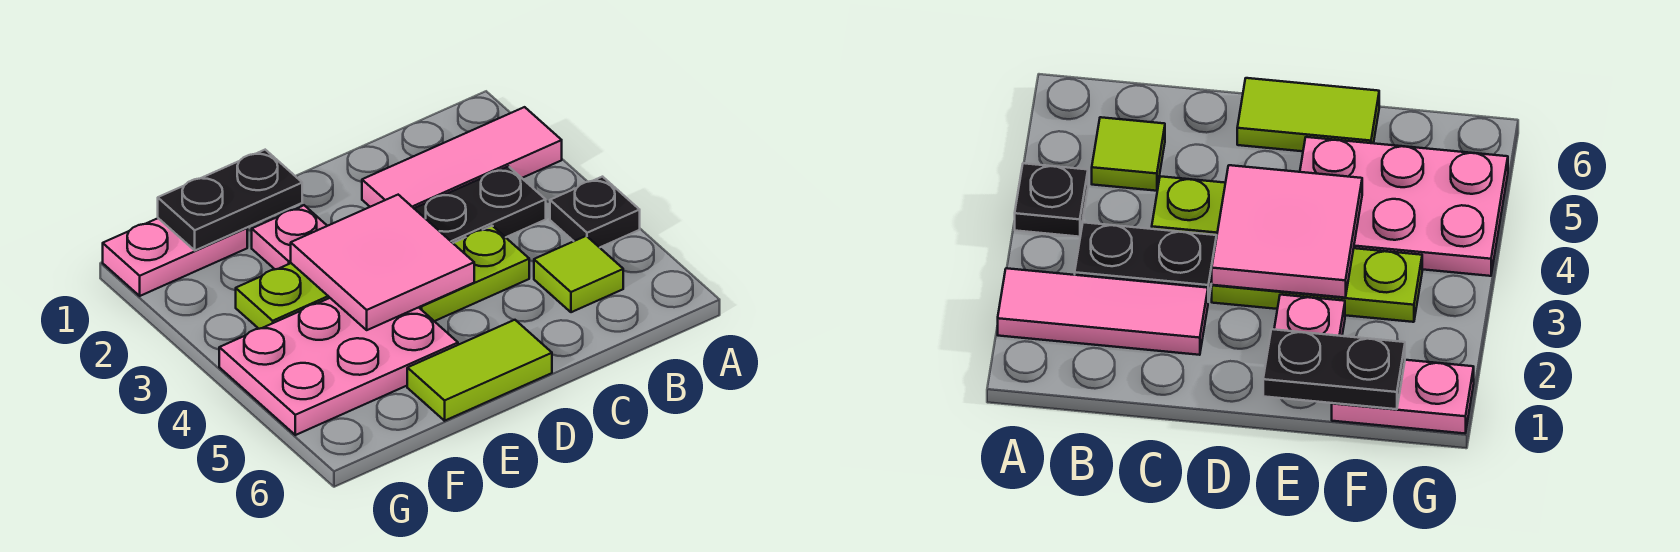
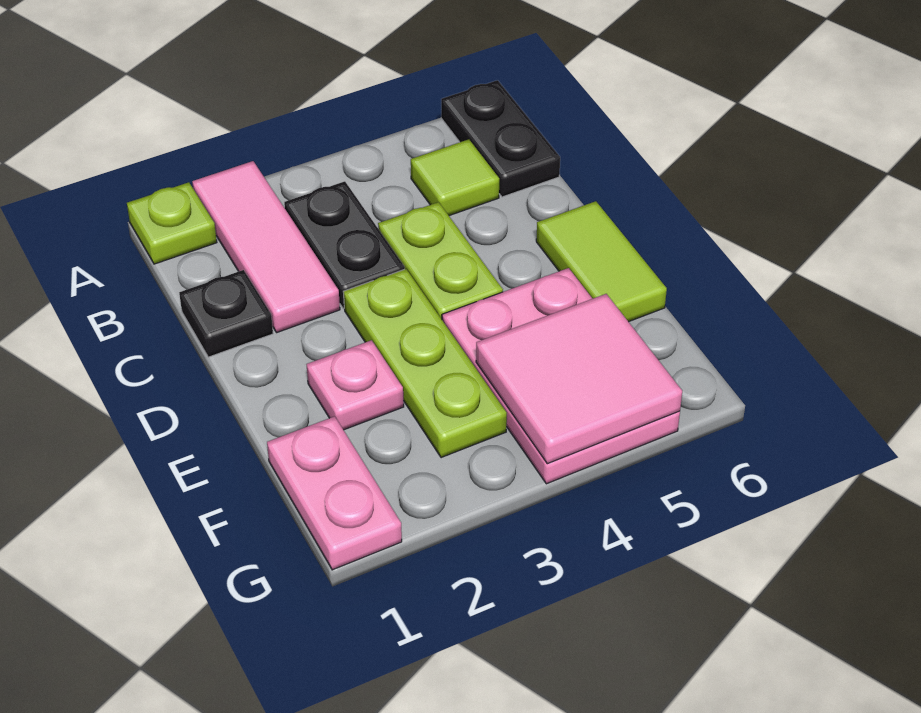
none -> lime plate A1 level 1
black plate A4 level 1 -> black plate C1 level 1
pink tile D3:E4 level 2 -> pink tile F4:G5 level 2
black plate E1:F1 level 2 -> black plate A6:B6 level 1

